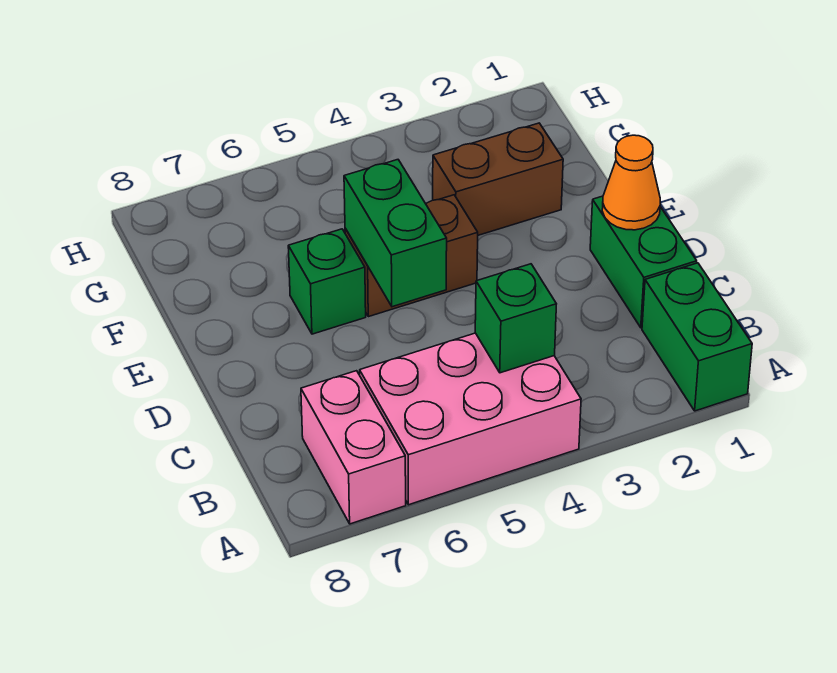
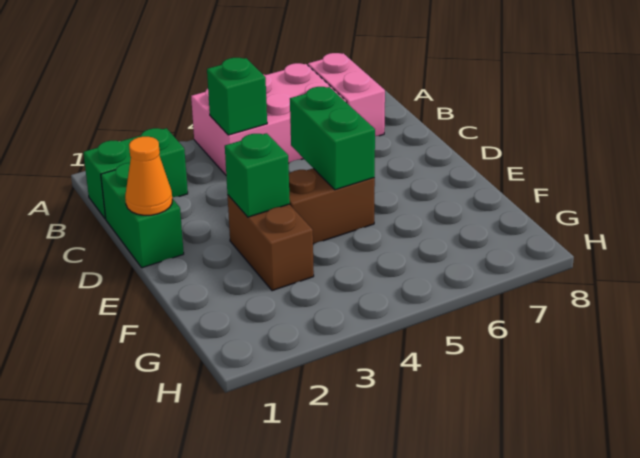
green brick A1:B1 level 1 -> green brick B1:B2 level 1
green brick E6 level 1 -> green brick E3 level 2
brown brick F2:F3 level 1 -> brown brick E3:F3 level 1

